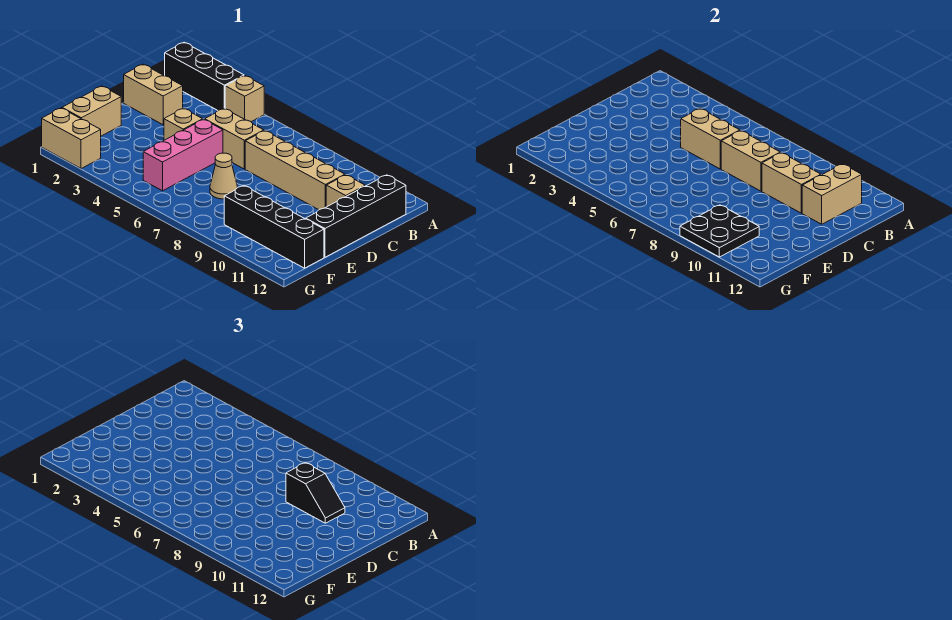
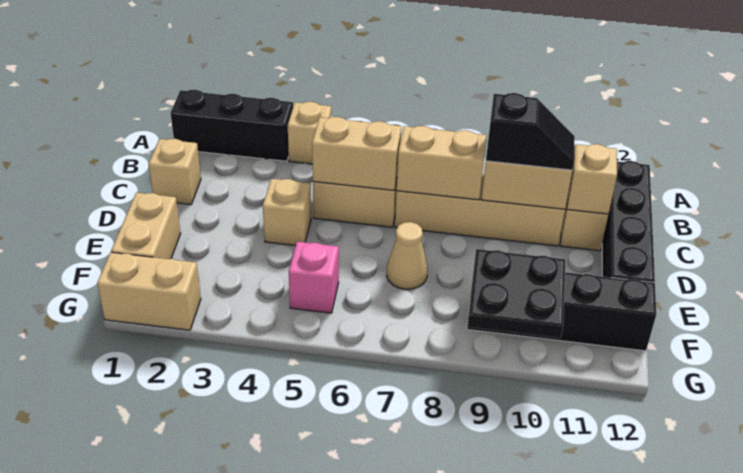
tan brick B11:C11 level 2 -> tan brick C11 level 2
tan brick C1:C2 level 1 -> tan brick C1 level 1
pink brick D5:F5 level 1 -> pink brick F5 level 1

